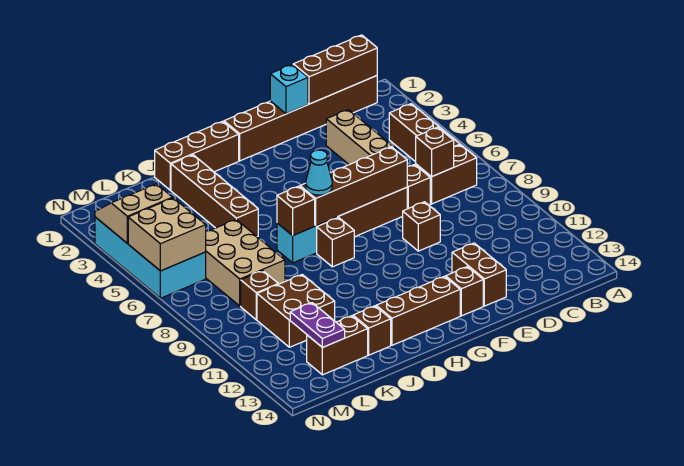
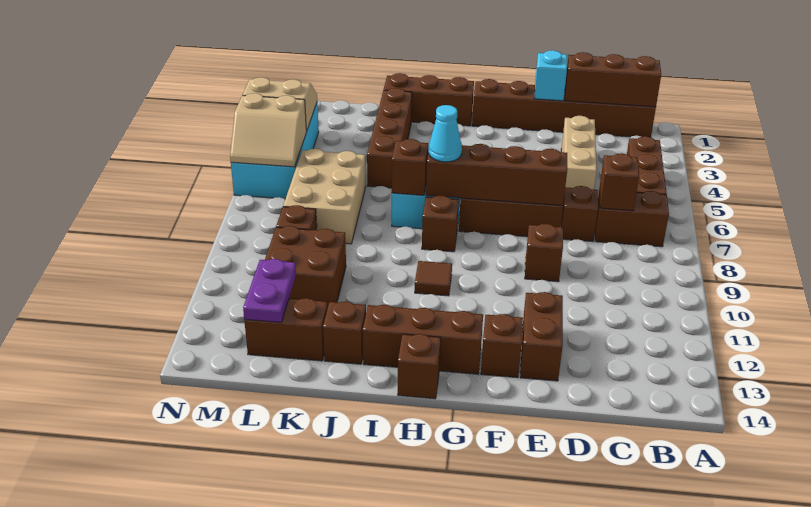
none -> brown tile H10 level 1
none -> brown brick H14 level 1
tan brick M5:N6 level 2 -> tan slope M5:N6 level 2 top 5

